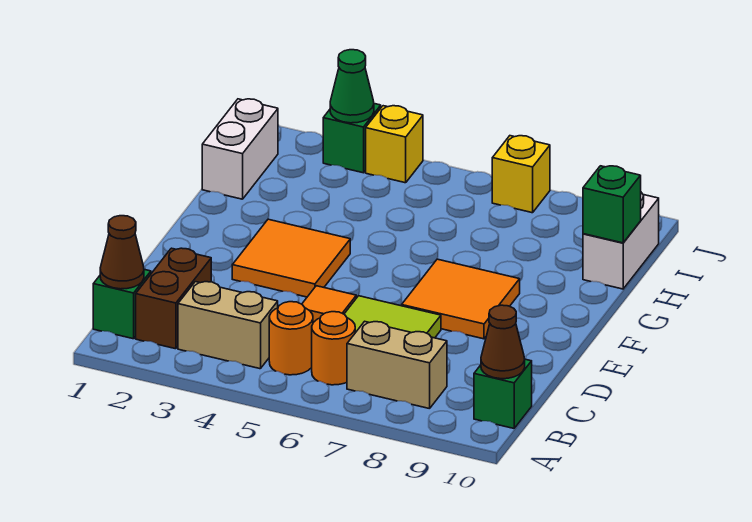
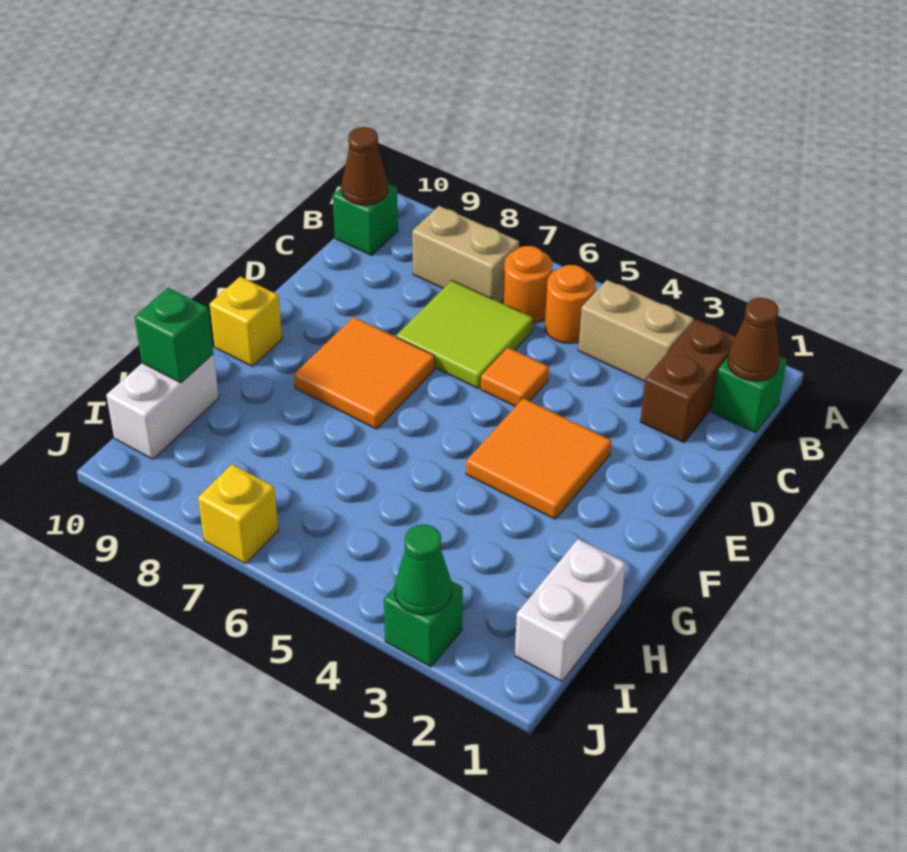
yellow brick J4 level 1 -> yellow brick F10 level 1

